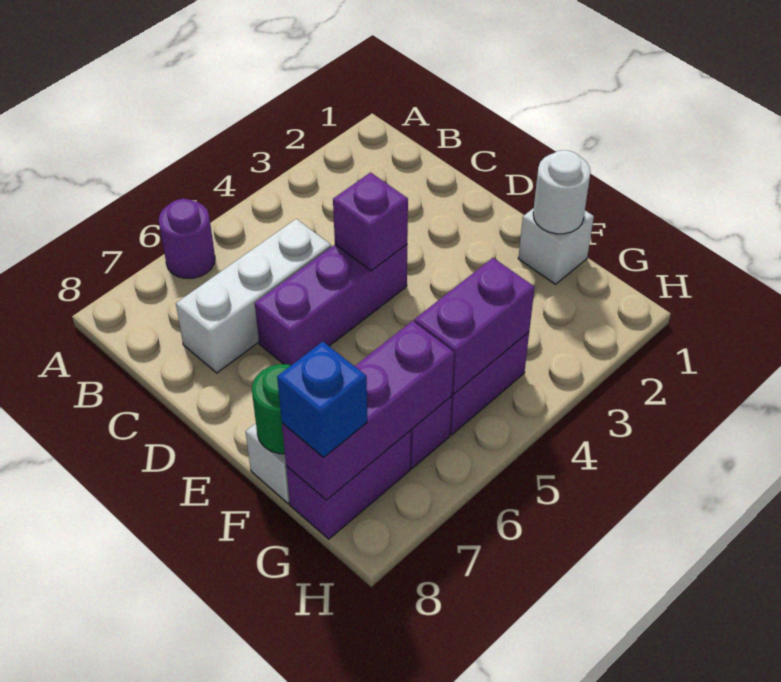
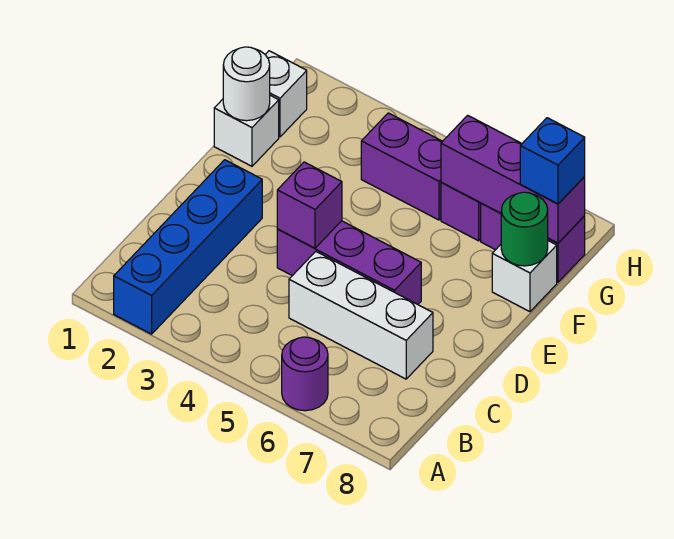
none -> blue brick A2:D2 level 1
none -> white brick G1 level 1
purple brick G4:G5 level 2 -> none

